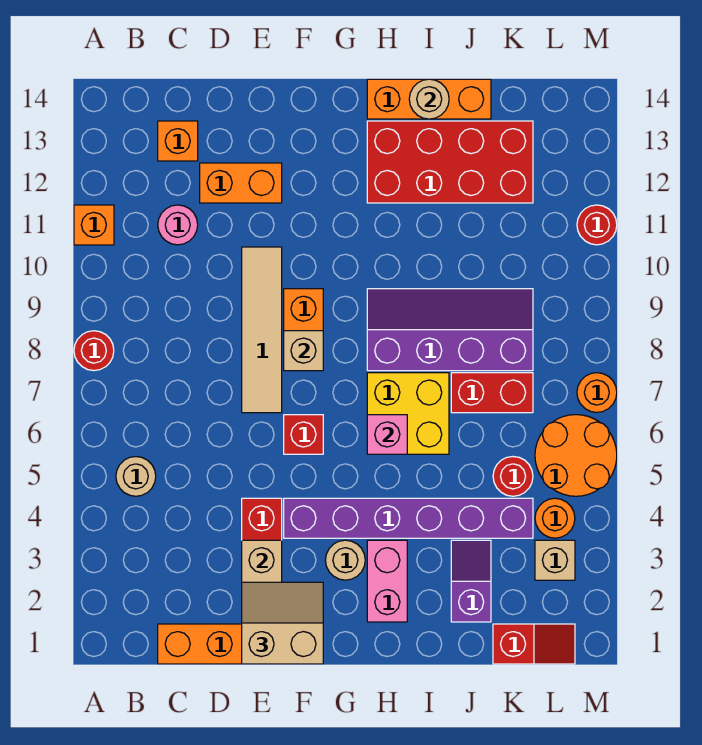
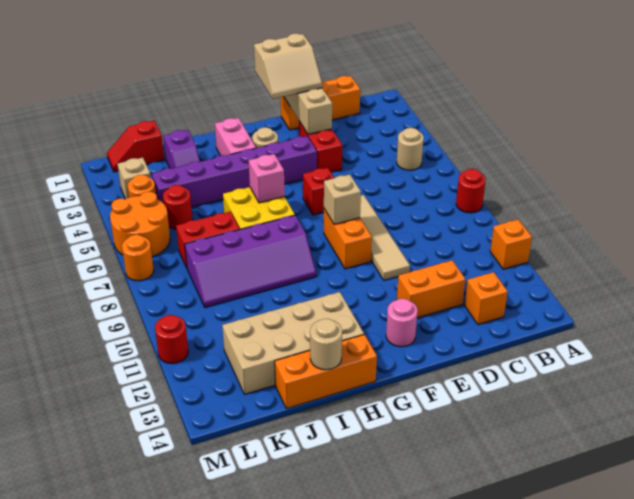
pink round brick C11 level 1 -> pink round brick F13 level 1
red brick H12:K13 level 1 -> tan brick H12:K13 level 1

